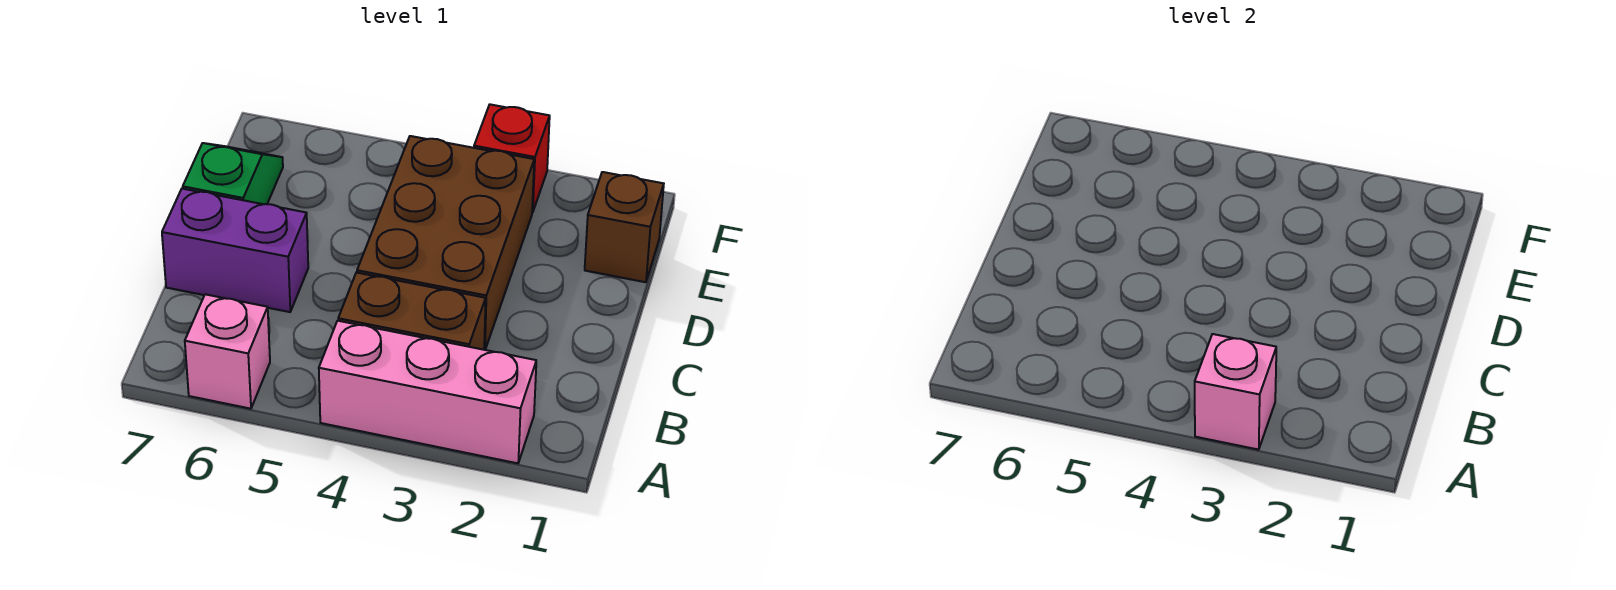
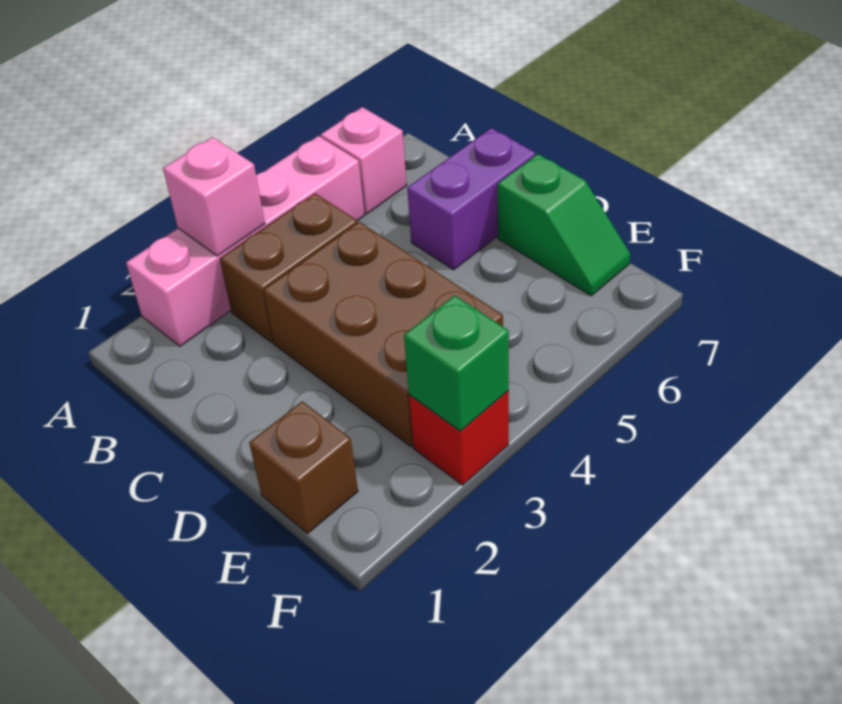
pink brick A2:A4 level 1 -> pink brick A2:A5 level 1
none -> green brick F3 level 2

